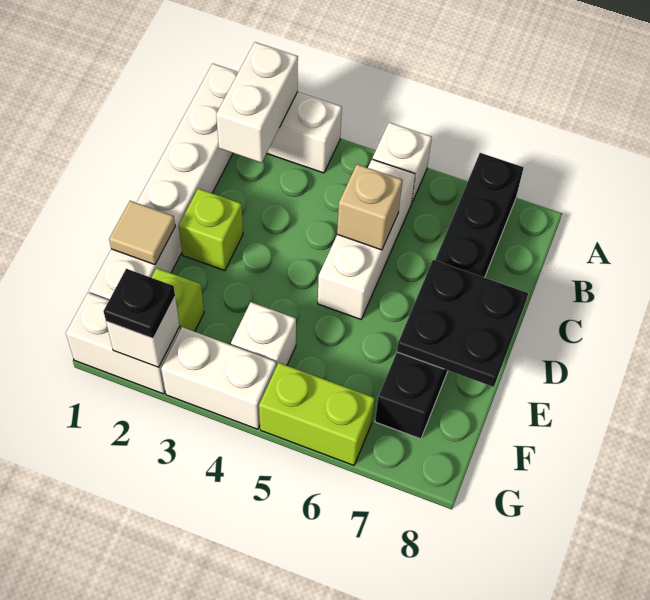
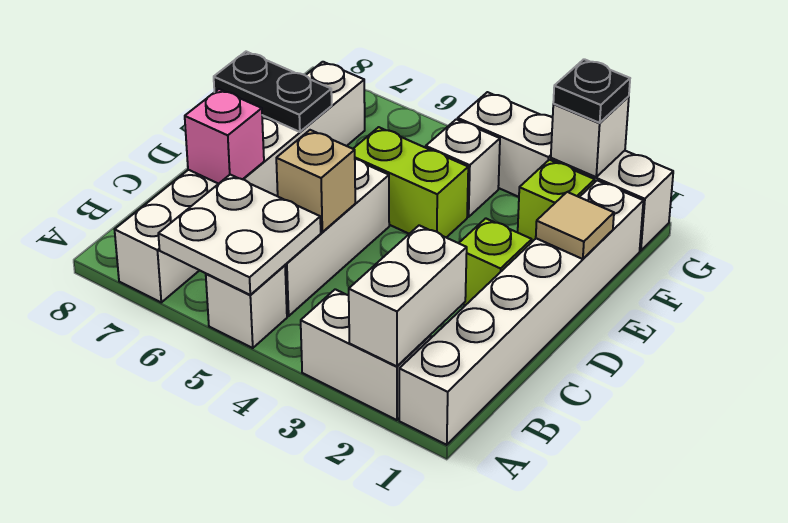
none -> white plate A5:B6 level 2
black brick A7:F7 level 1 -> white brick A7:F7 level 1
none -> pink brick C7 level 2
black plate D7:E8 level 2 -> black plate E7:E8 level 2
lime brick G5:G6 level 1 -> lime brick E4:E5 level 1

